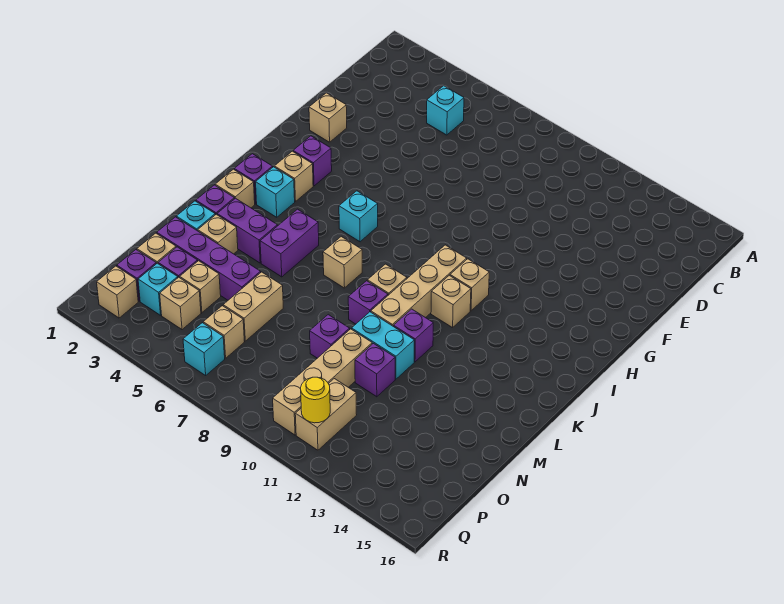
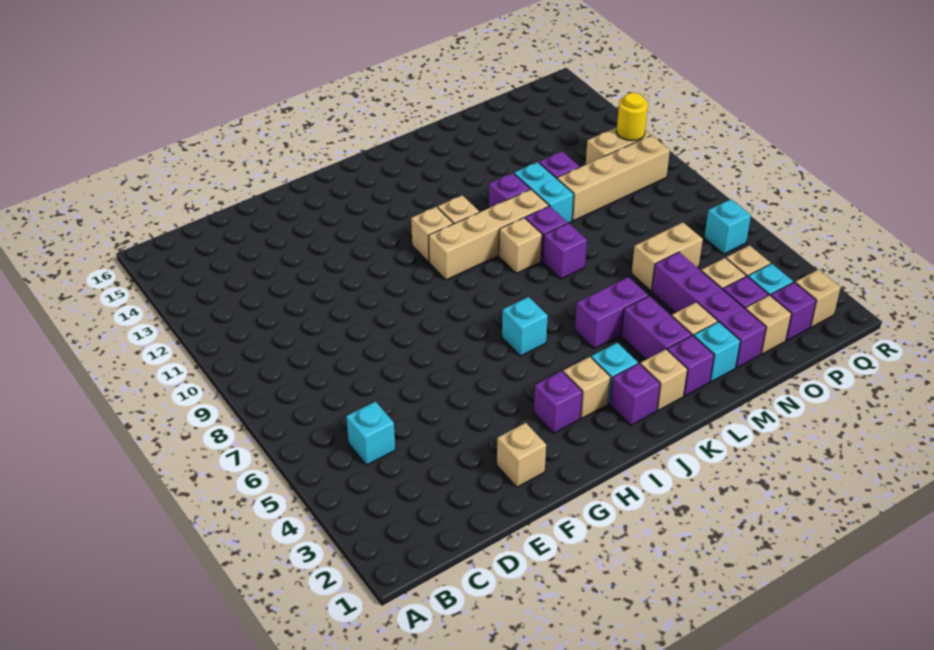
tan brick K7 level 1 -> none
purple brick N9 level 1 -> purple brick L8 level 1
tan brick P6 level 1 -> none

